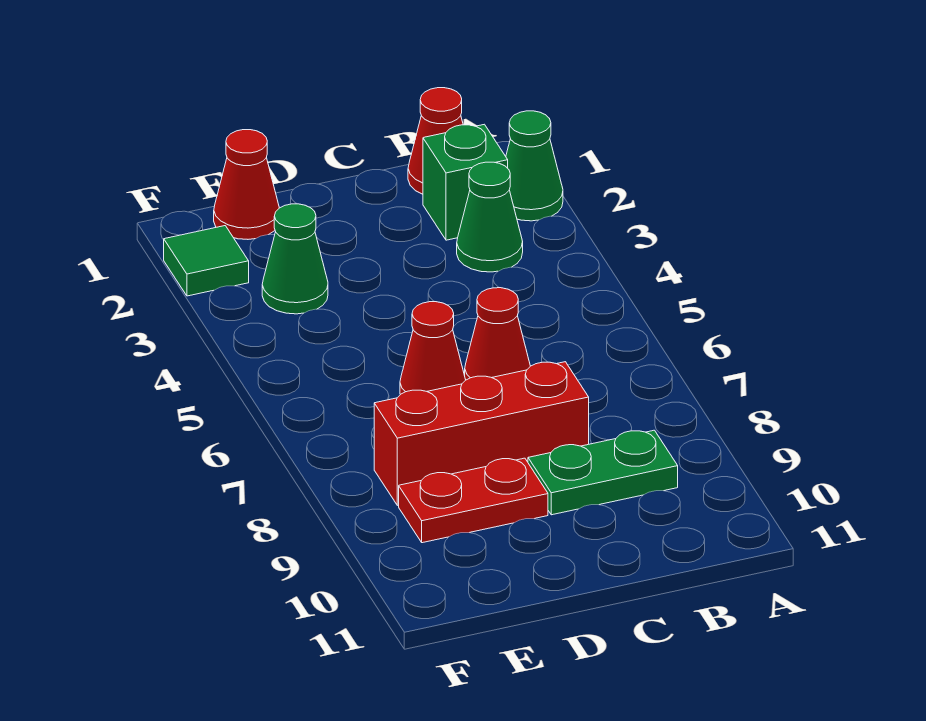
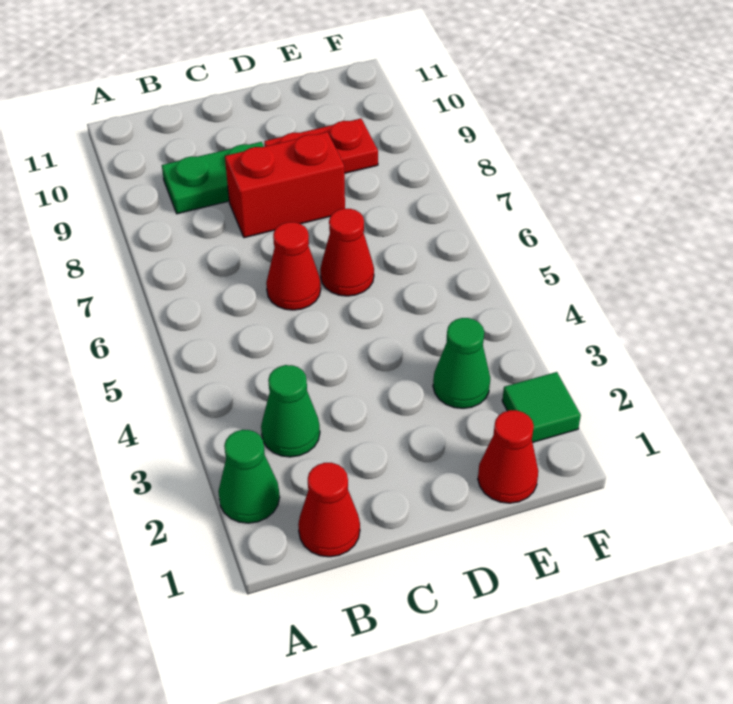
green brick B2 level 1 -> none
red brick C8:E8 level 1 -> red brick C8:D8 level 1

